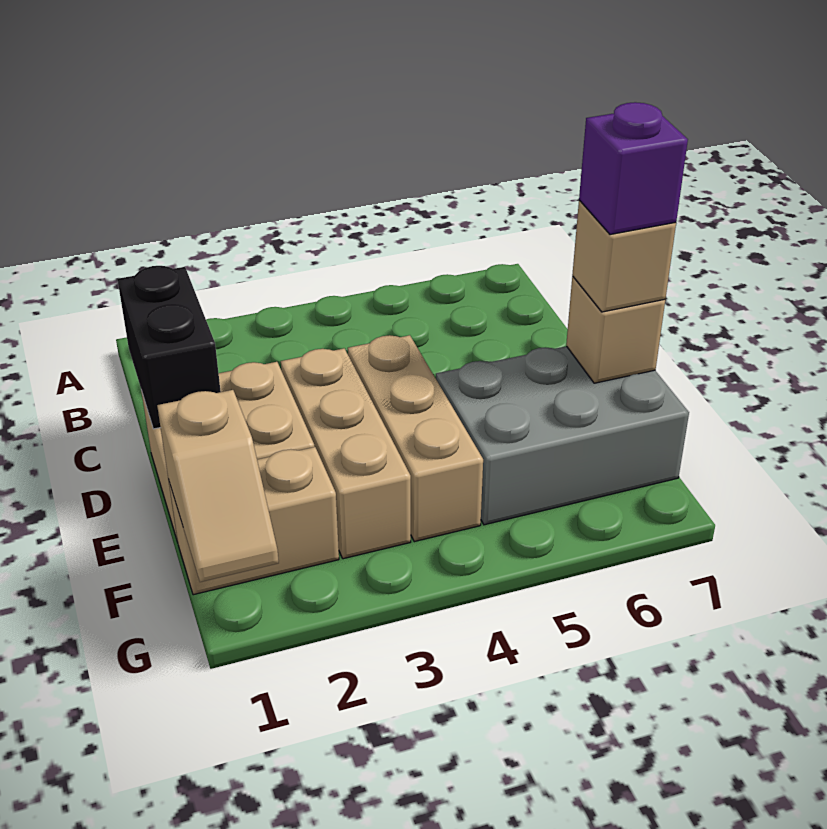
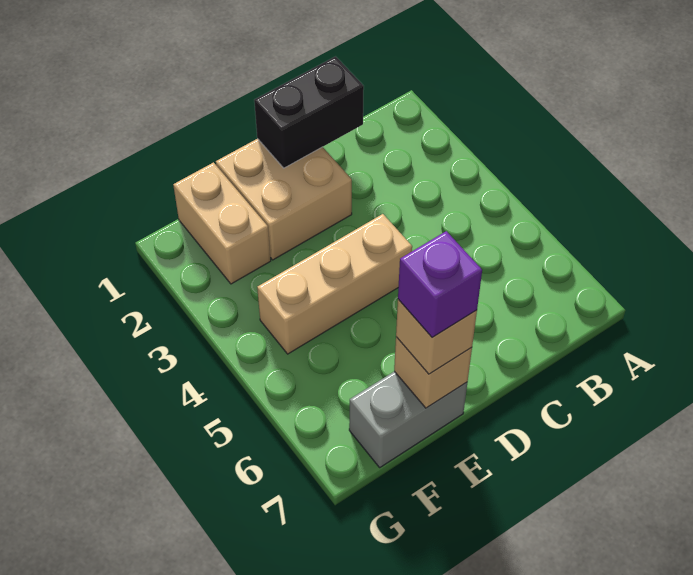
tan brick D3:F3 level 1 -> none
grey brick E5:F7 level 1 -> grey brick E7:F7 level 1
tan slope F1:G1 level 2 top F -> none

